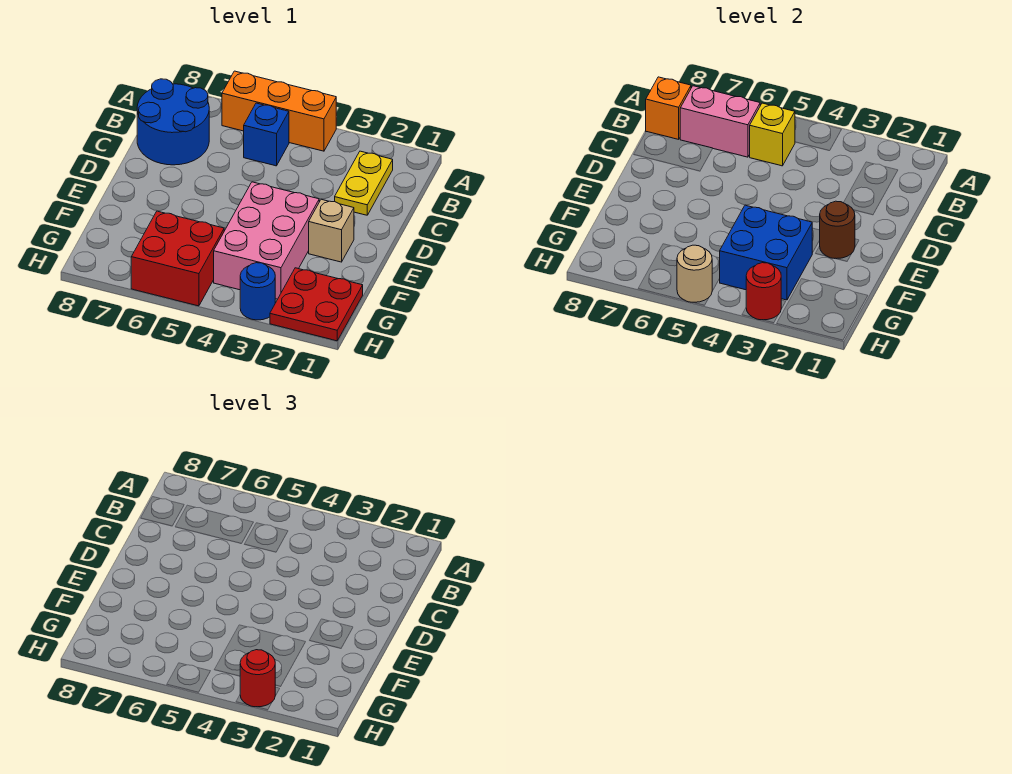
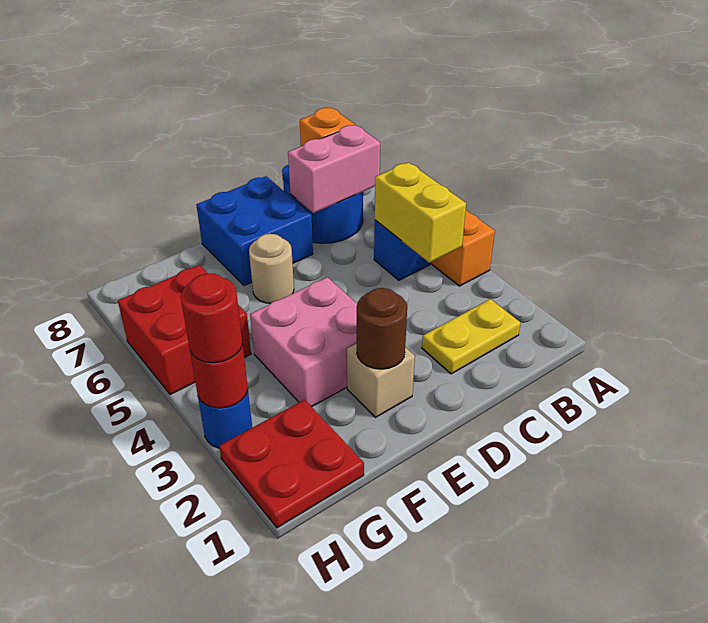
yellow brick B5 level 2 -> yellow brick B4:B5 level 2
pink brick B6:B7 level 2 -> pink brick B7:C7 level 2
pink brick E3:G4 level 1 -> pink brick E3:F4 level 1
blue brick F3:G4 level 2 -> blue brick D7:E8 level 1
tan round brick H5 level 2 -> tan round brick E6 level 1

